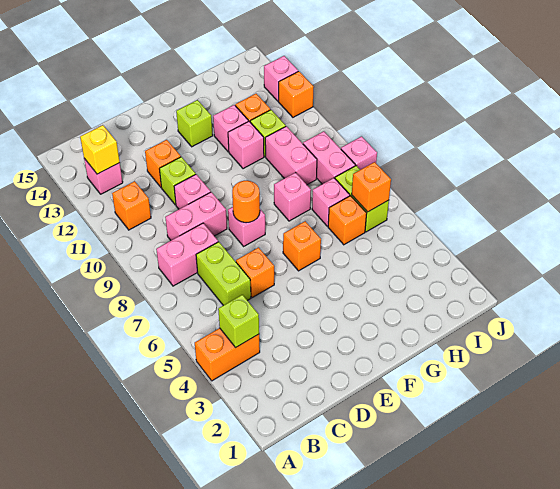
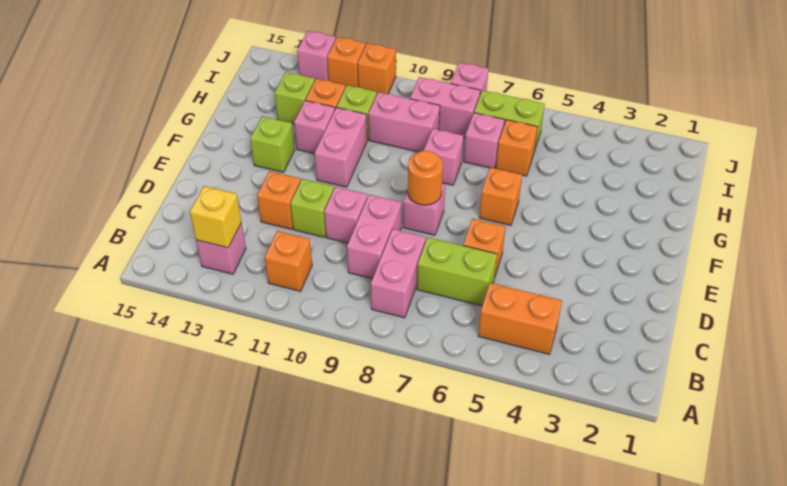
orange brick A4:B4 level 1 -> orange brick B4:B5 level 1
lime brick B4 level 2 -> lime brick H13 level 1
pink brick G11 level 1 -> pink brick F11:G11 level 1
orange brick I6 level 2 -> orange brick J11 level 1

